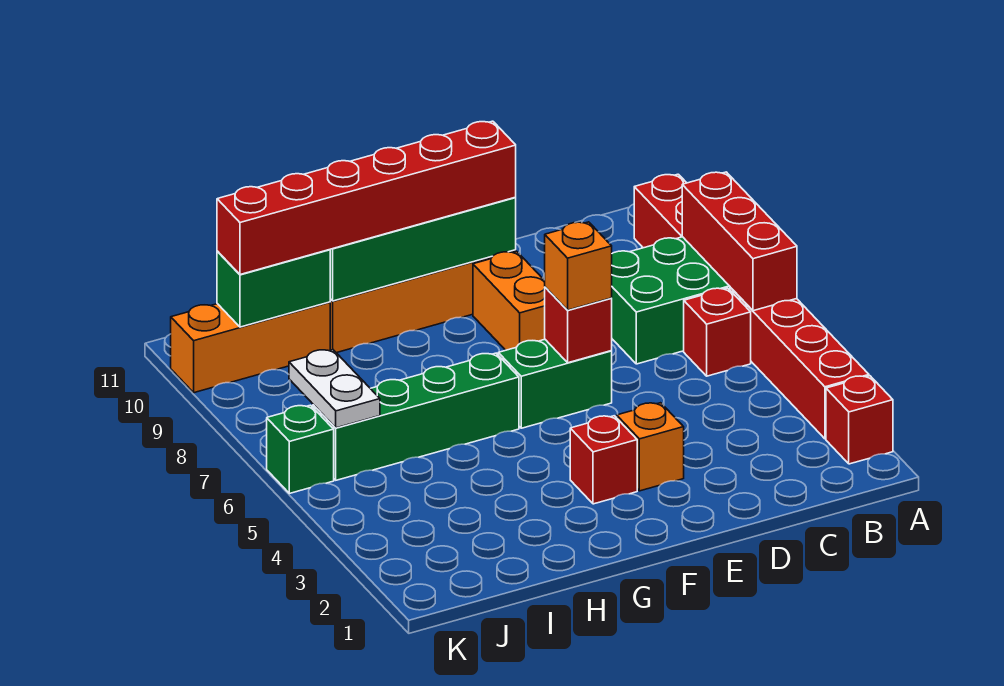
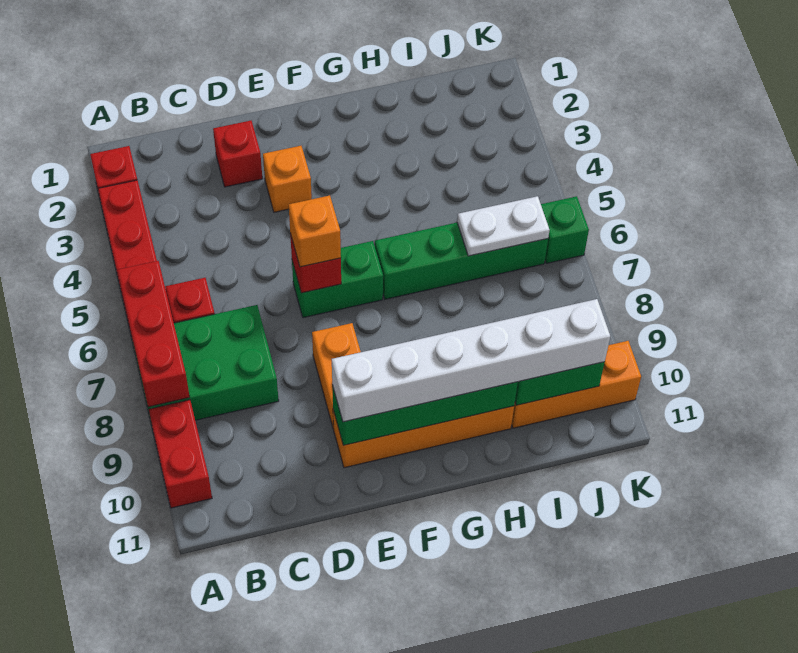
red brick E10:J10 level 3 -> white brick E10:J10 level 3
red brick F3 level 1 -> red brick D2 level 1
white plate J6:J7 level 2 -> white plate I6:J6 level 2

